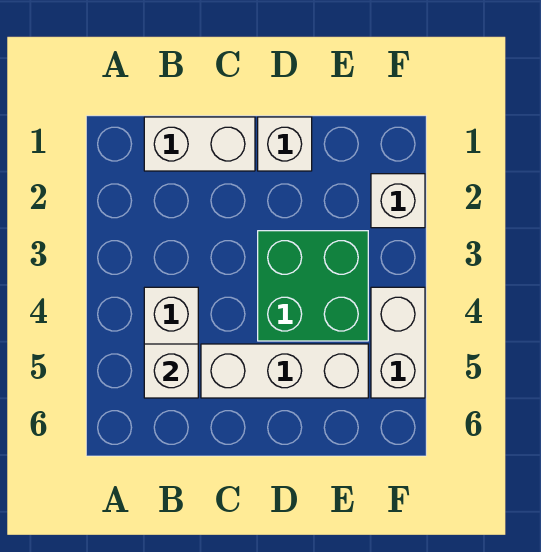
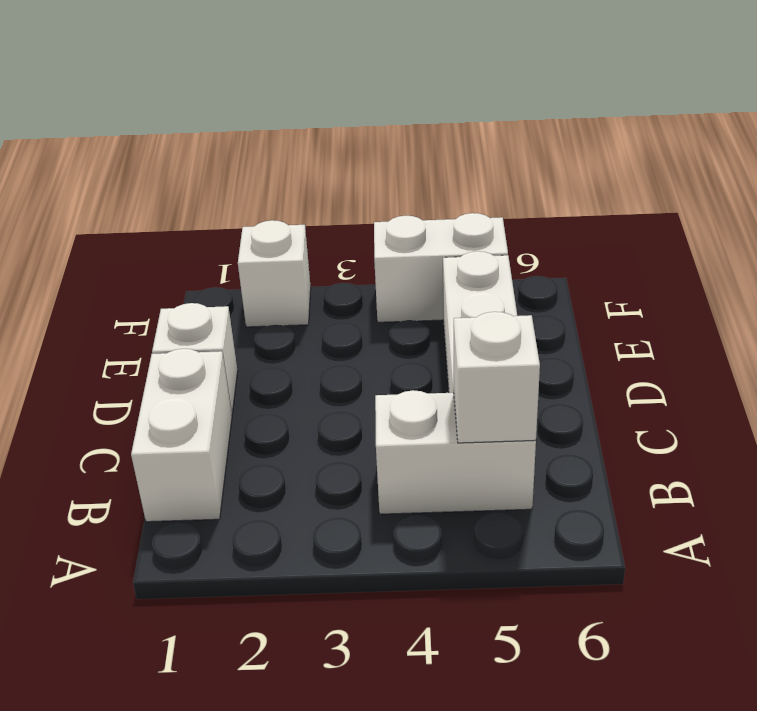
green brick D3:E4 level 1 -> none

